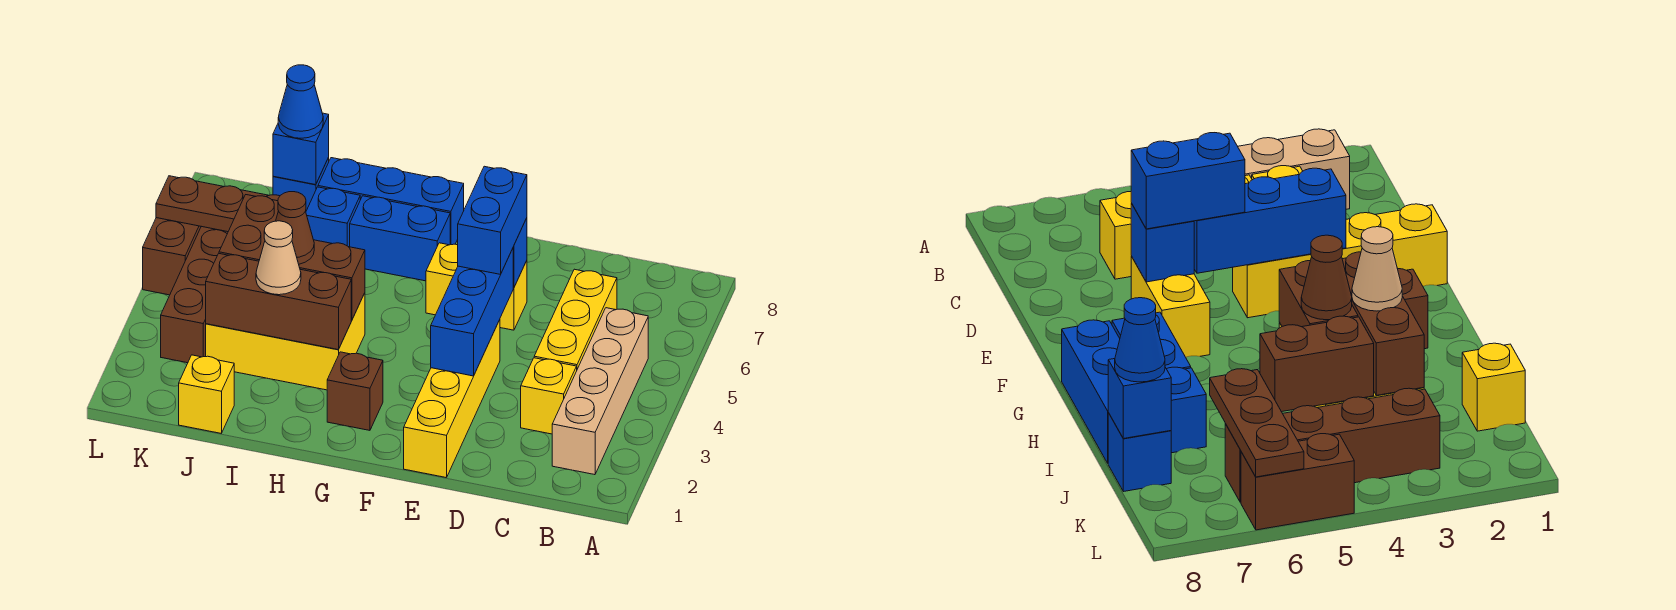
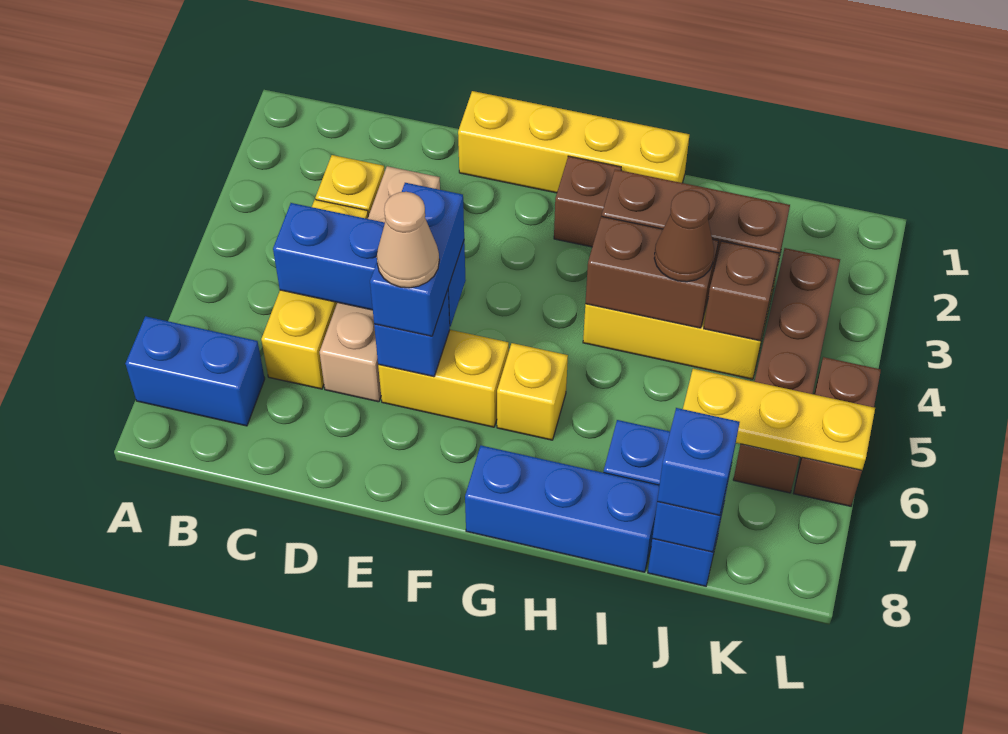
tan brick B2:B5 level 1 -> tan brick D3:D6 level 1
yellow brick E1:E4 level 1 -> yellow brick E1:H1 level 1
blue brick E3:E5 level 2 -> blue brick C5:E5 level 2
blue brick G7:H7 level 1 -> blue brick A7:B7 level 1
tan cone I3 level 3 -> tan cone E6 level 4
yellow brick J1 level 1 -> yellow brick G6 level 1
brown brick J4:J5 level 2 -> brown brick J4 level 2
brown plate J6:L6 level 2 -> yellow plate J6:L6 level 2
blue cone J8 level 3 -> blue brick J8 level 3

